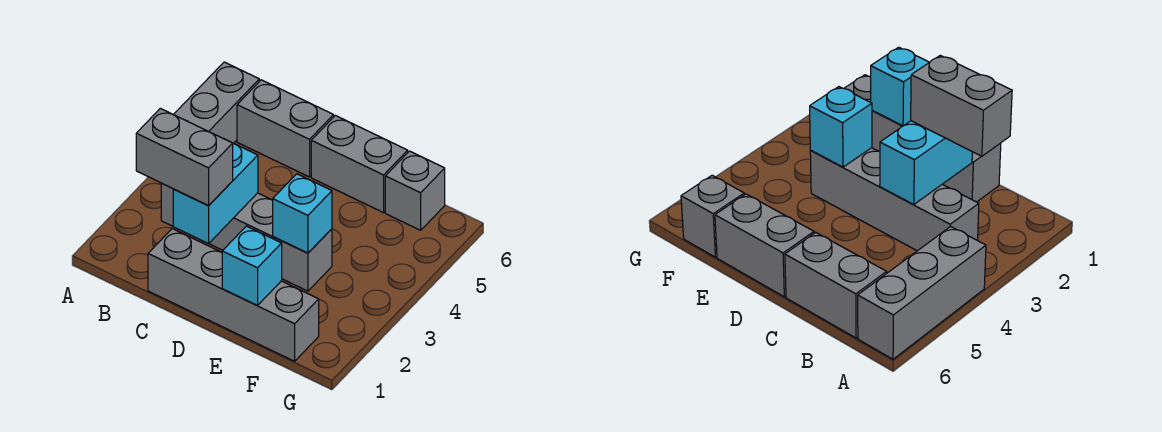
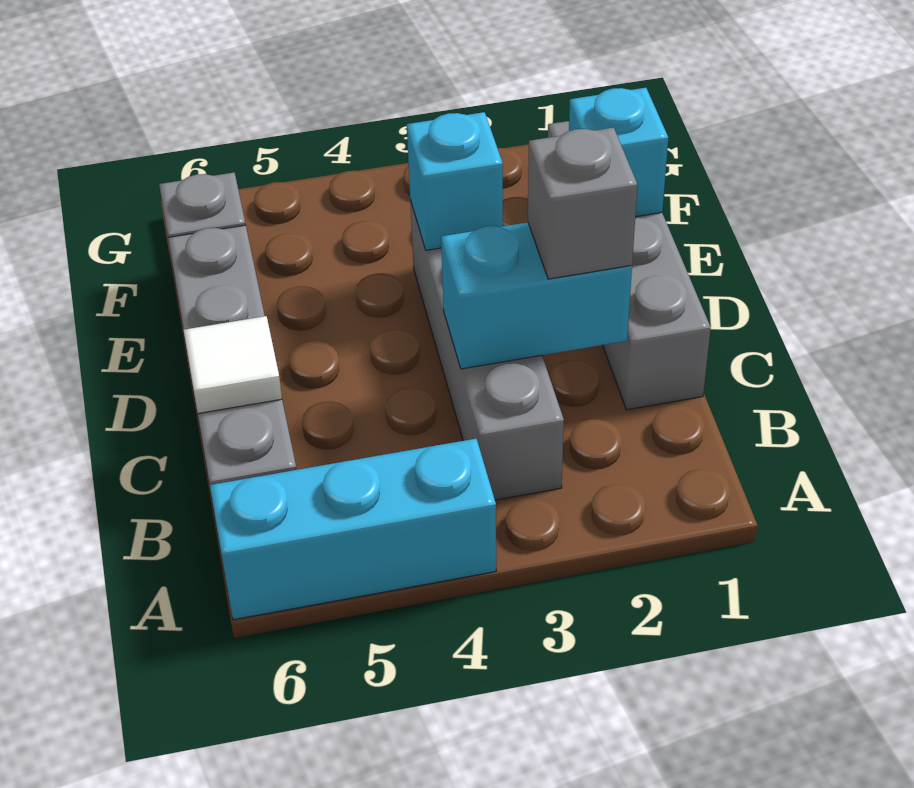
grey brick A4:A6 level 1 -> cyan brick A4:A6 level 1
grey brick B2:C2 level 3 -> grey brick C2 level 3
none -> white tile C6 level 2

